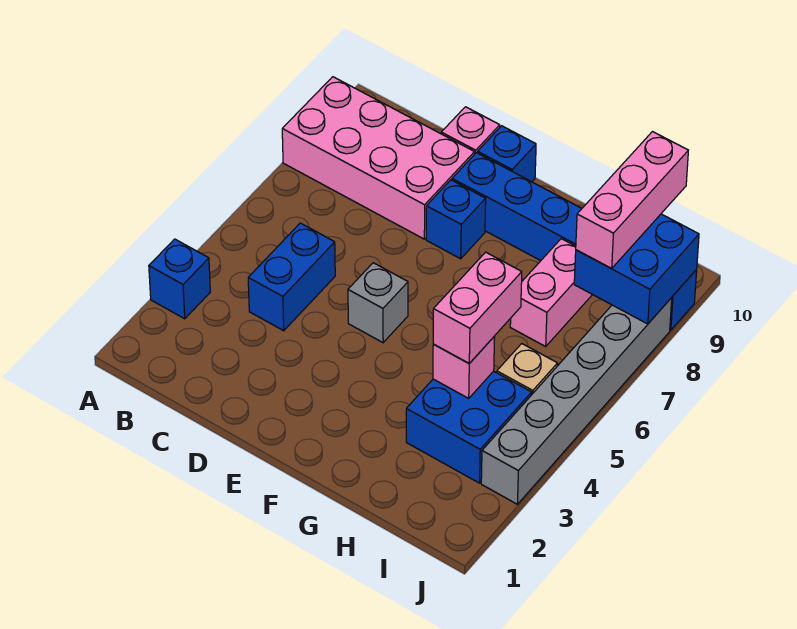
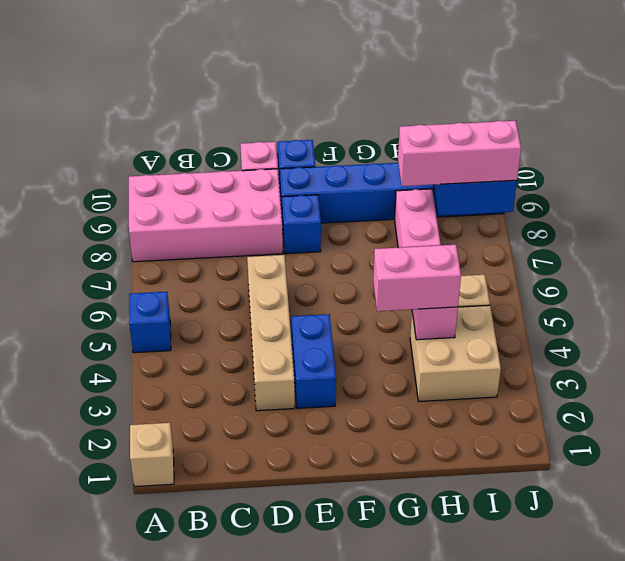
none -> tan brick A1 level 1
blue brick A3 level 1 -> blue brick A5 level 1
blue brick C4:C5 level 1 -> blue brick E3:E4 level 1
none -> tan brick D3:D6 level 1
grey brick E5 level 1 -> none
blue brick H3:I4 level 1 -> tan brick H3:I4 level 1
pink brick H4:H5 level 3 -> pink brick G4:H4 level 3
pink brick I8:I10 level 3 -> pink brick H8:J8 level 3
grey brick J3:J8 level 1 -> none

